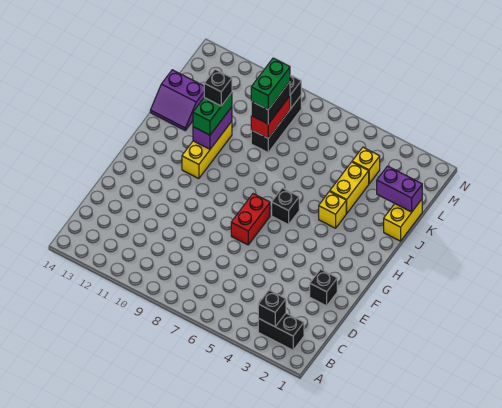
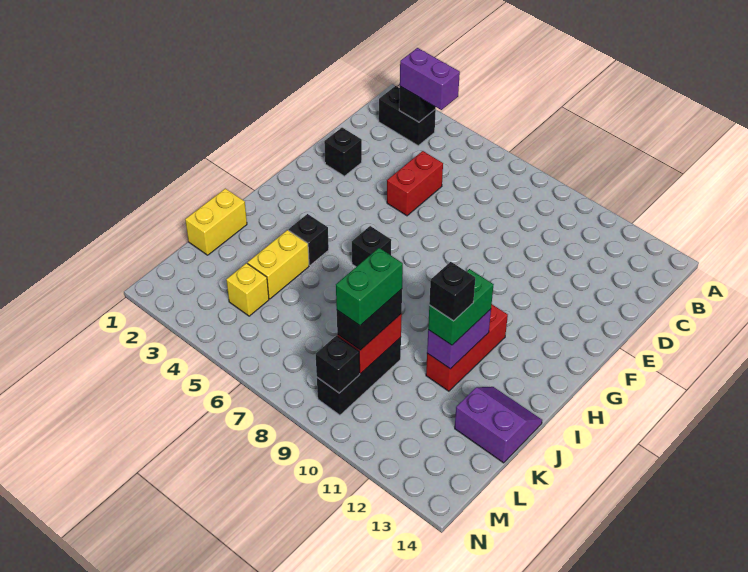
red brick F7:G7 level 1 -> red brick D5:E5 level 1
yellow brick H11:J11 level 1 -> red brick H11:J11 level 1
yellow brick I4 level 1 -> black brick I4 level 1
purple brick K1:K2 level 2 -> purple brick B3:B4 level 3

